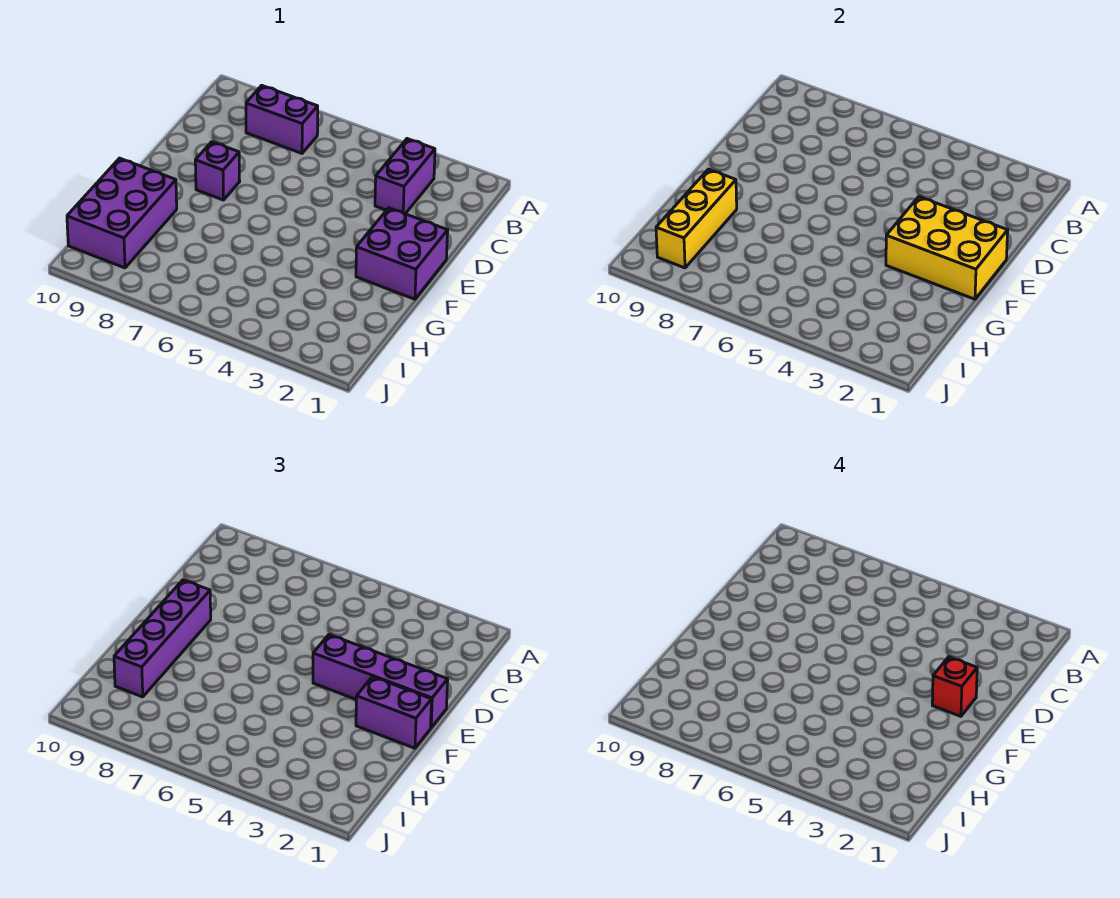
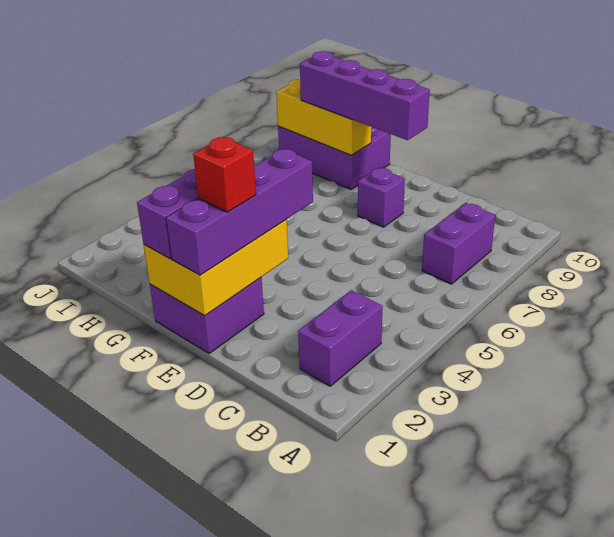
purple brick B3:C3 level 1 -> purple brick B2:B3 level 1

